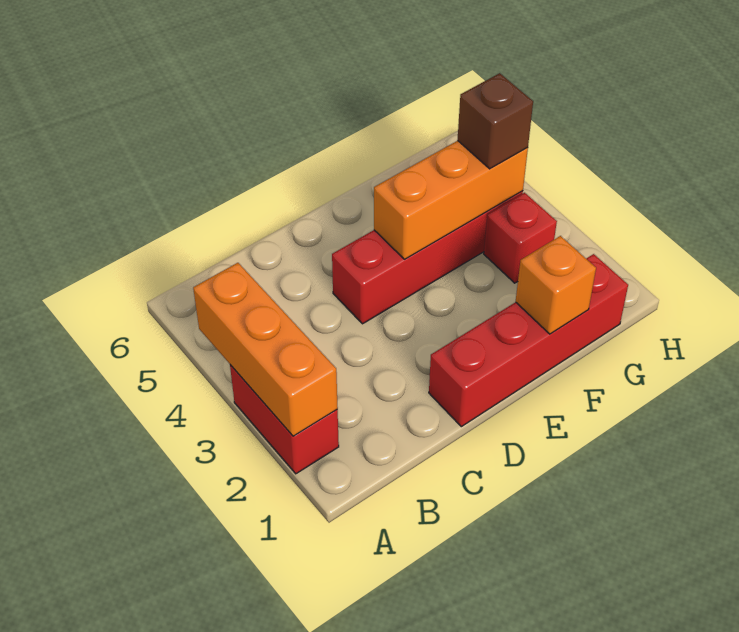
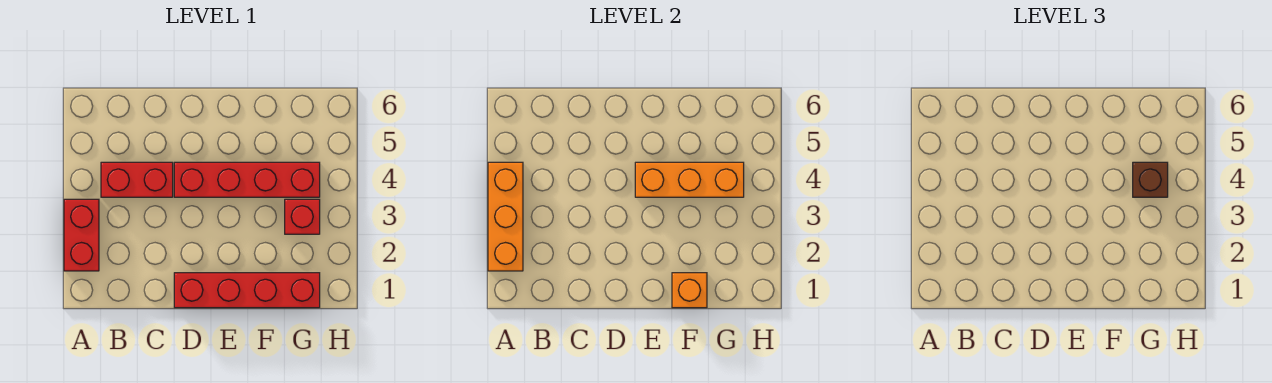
none -> red brick B4:C4 level 1

